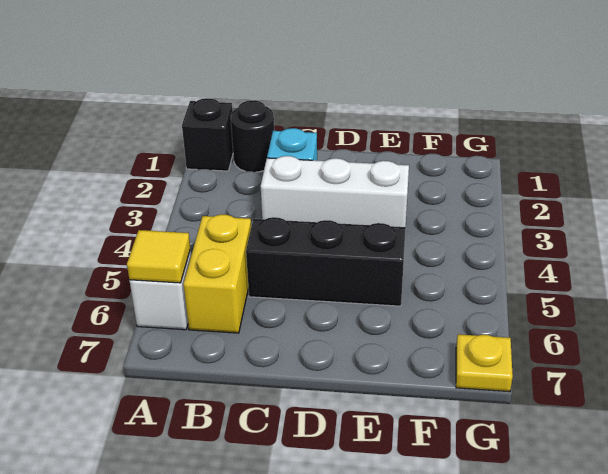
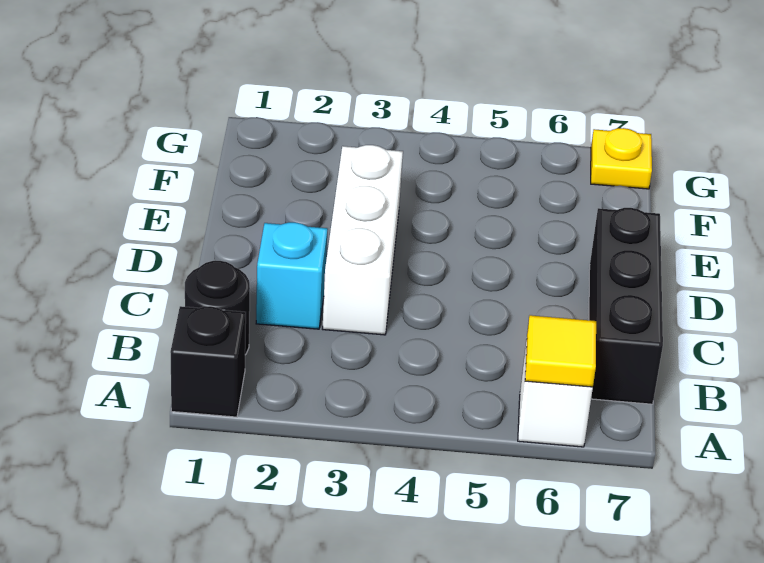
yellow brick B5:B6 level 1 -> none
black brick C5:E5 level 1 -> black brick B7:D7 level 1

